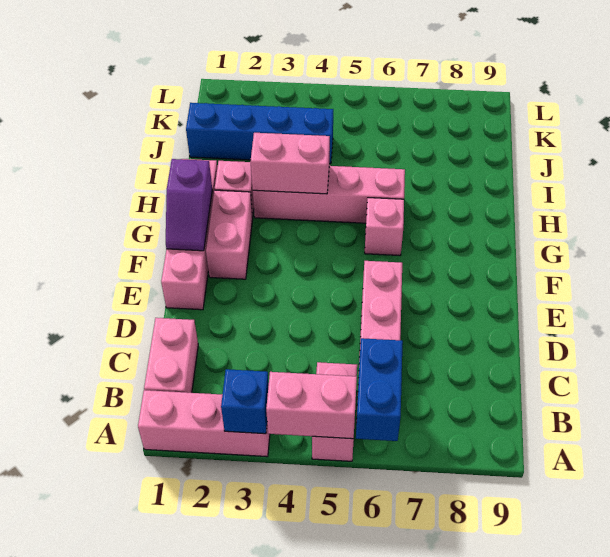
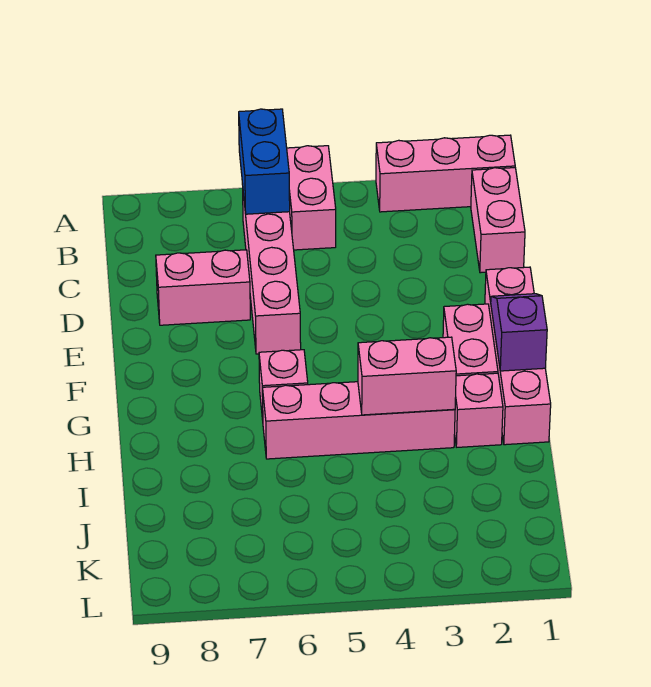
blue brick A3 level 2 -> none
pink brick A4:A5 level 2 -> pink brick D7:D8 level 1
blue brick J1:J4 level 1 -> none

